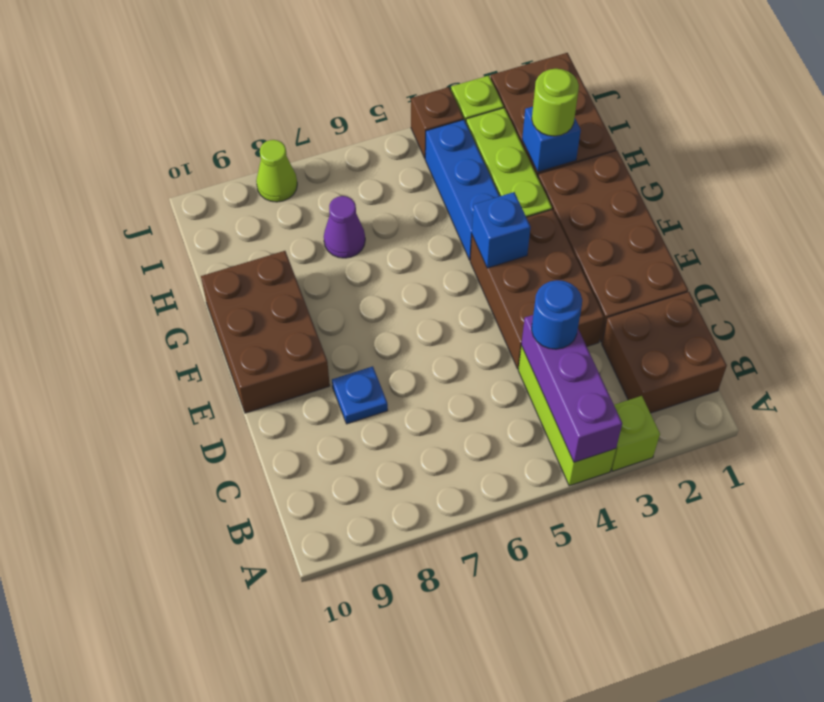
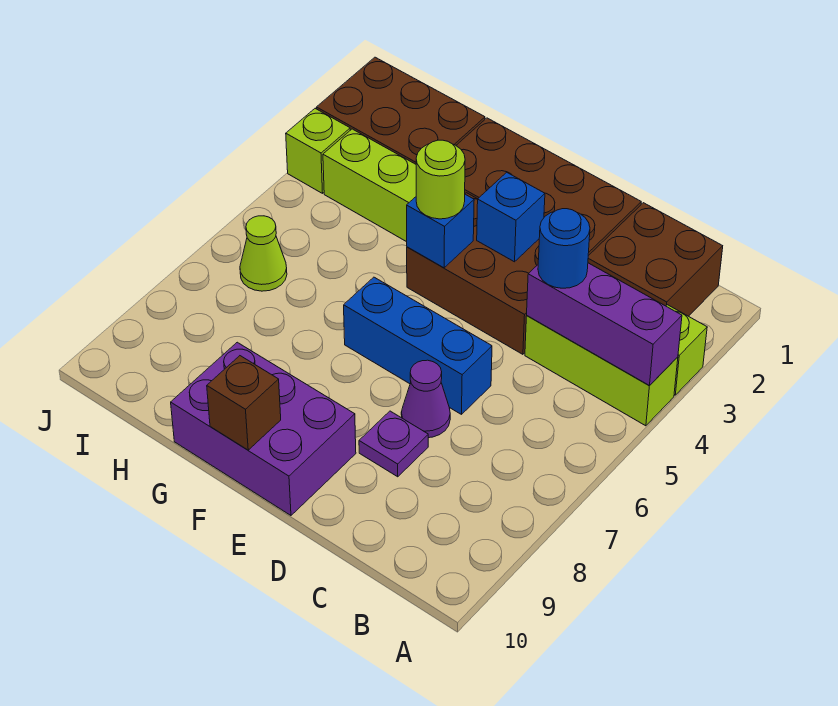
blue plate D8 level 1 -> purple plate D8 level 1
brown brick E9:G10 level 1 -> purple brick E9:G10 level 1
blue brick G4:I4 level 1 -> blue brick D6:F6 level 1
blue brick H2 level 2 -> blue brick E3 level 2
lime round brick H2 level 3 -> lime round brick F4 level 3
purple cone H7 level 1 -> purple cone D7 level 1
brown brick J4 level 1 -> brown brick F10 level 2
lime cone J8 level 1 -> lime cone I6 level 1

